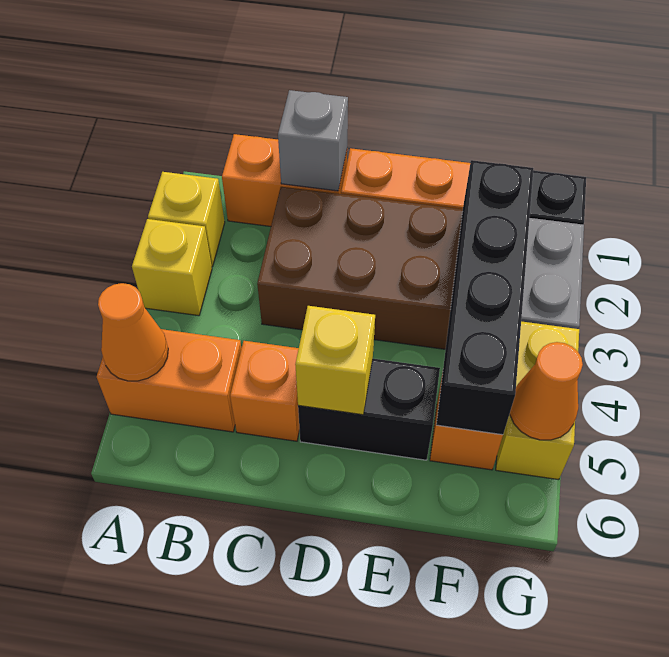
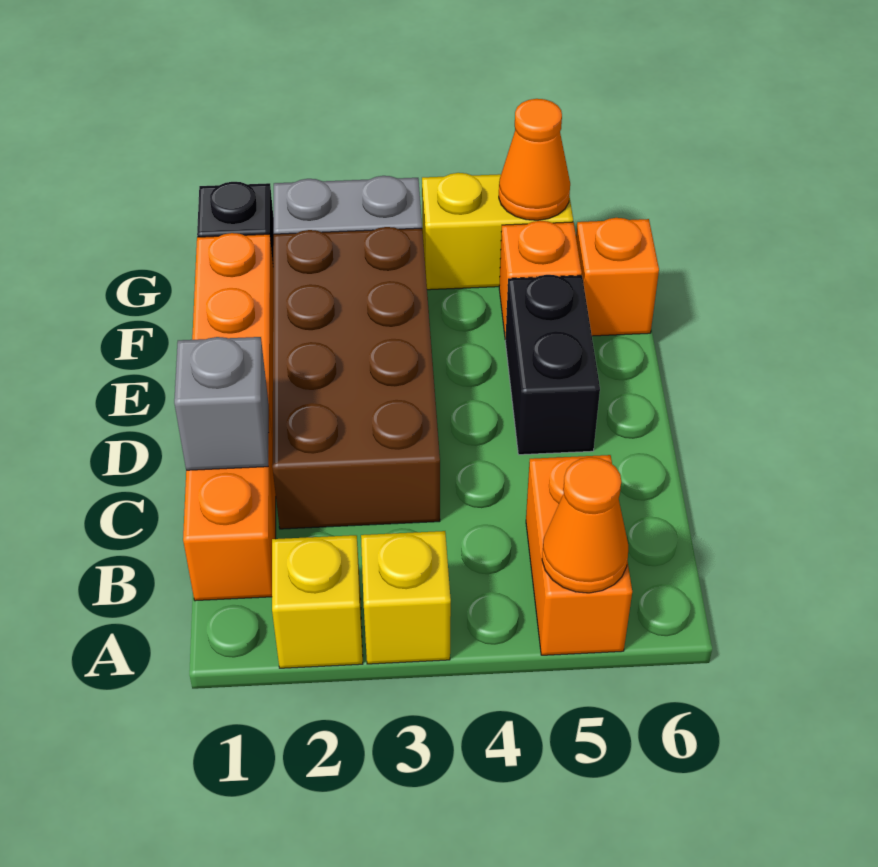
orange brick C5 level 1 -> orange brick F6 level 1
yellow brick D5 level 2 -> none
black brick F2:F5 level 2 -> none

